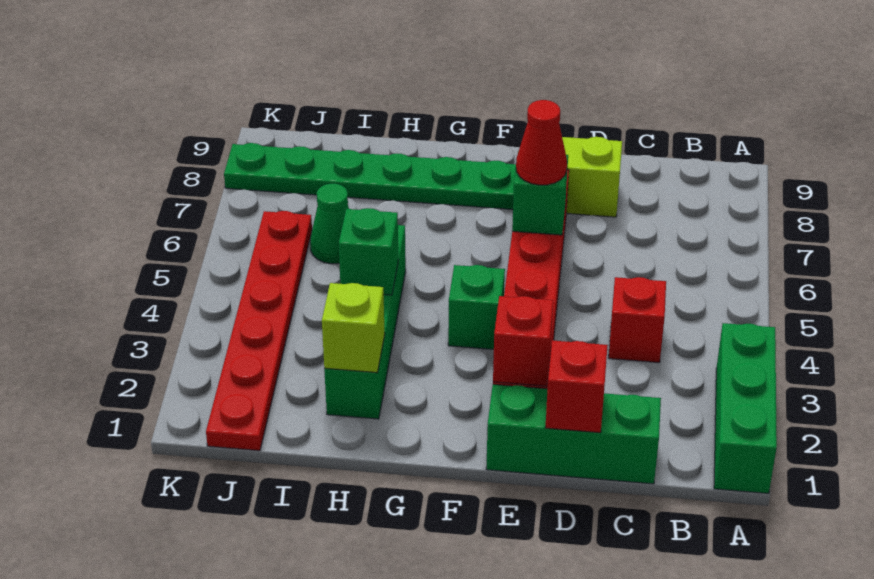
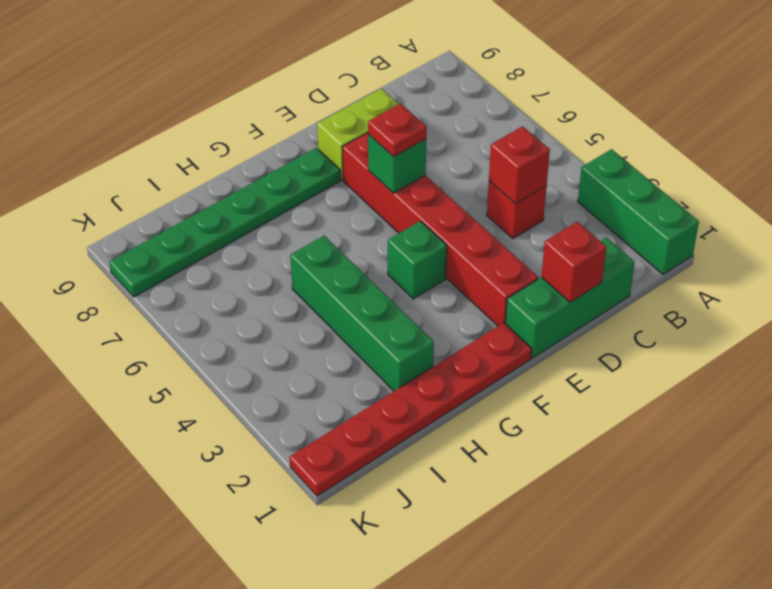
red brick E2 level 2 -> red brick C4 level 2
red cone E6 level 3 -> red plate E6 level 3
lime brick H2 level 2 -> none
green brick H4 level 2 -> none
green cone I6 level 1 -> none
red plate J1:J6 level 1 -> red plate F1:K1 level 1

